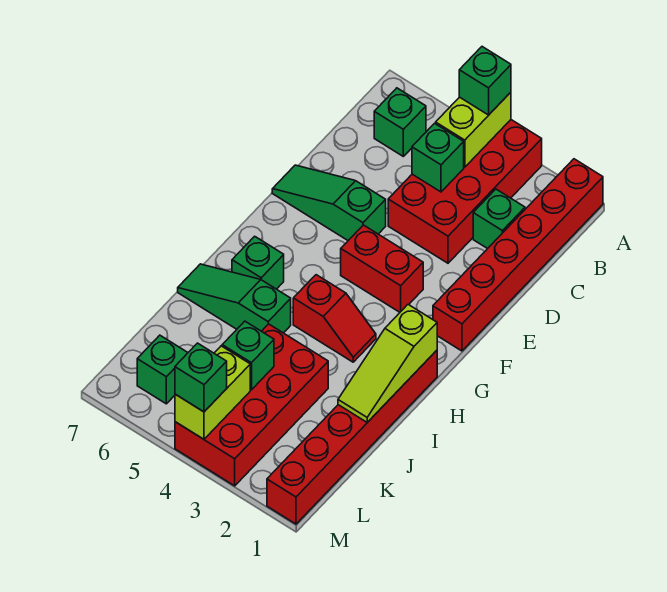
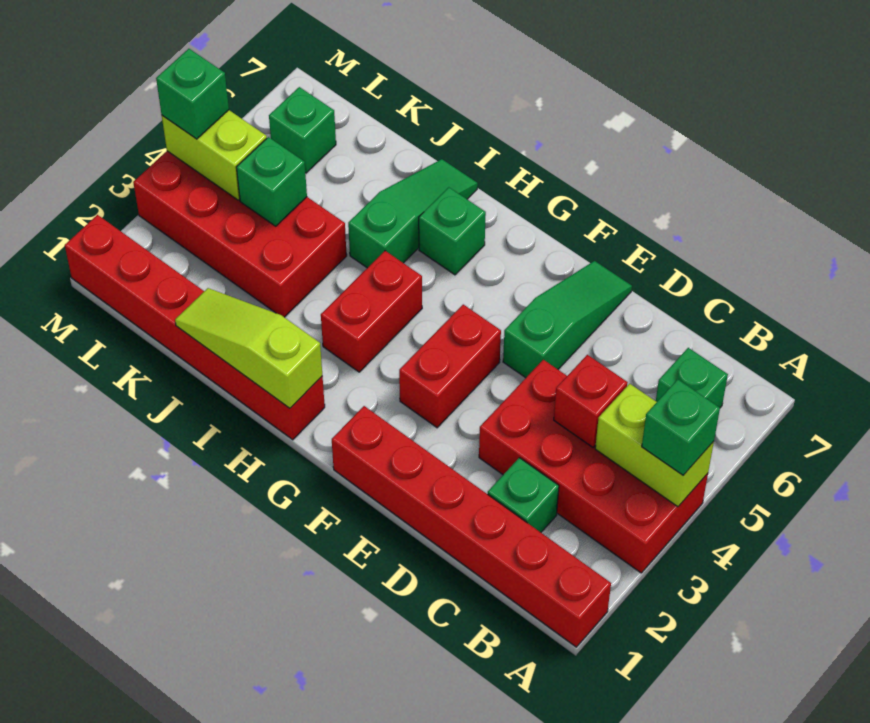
green brick C4 level 2 -> red brick C4 level 2
red slope H3:H4 level 1 top 4 -> red brick H3:H4 level 1

